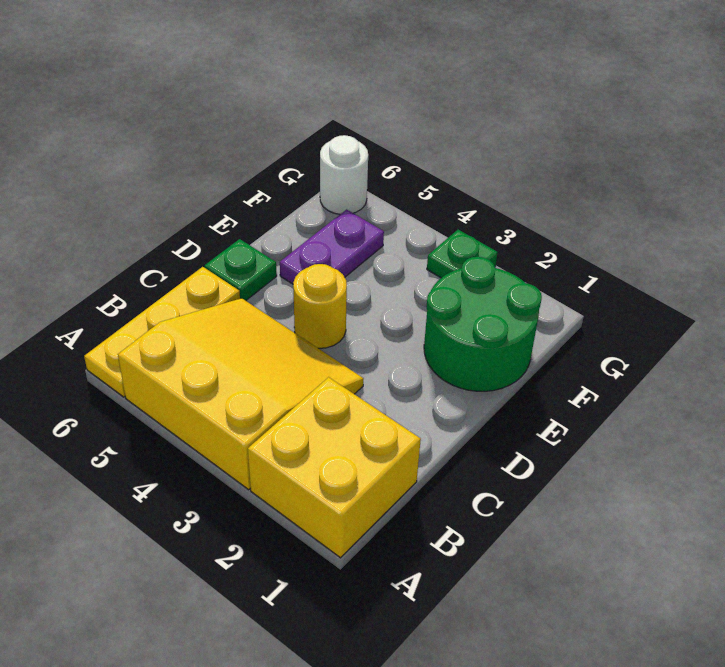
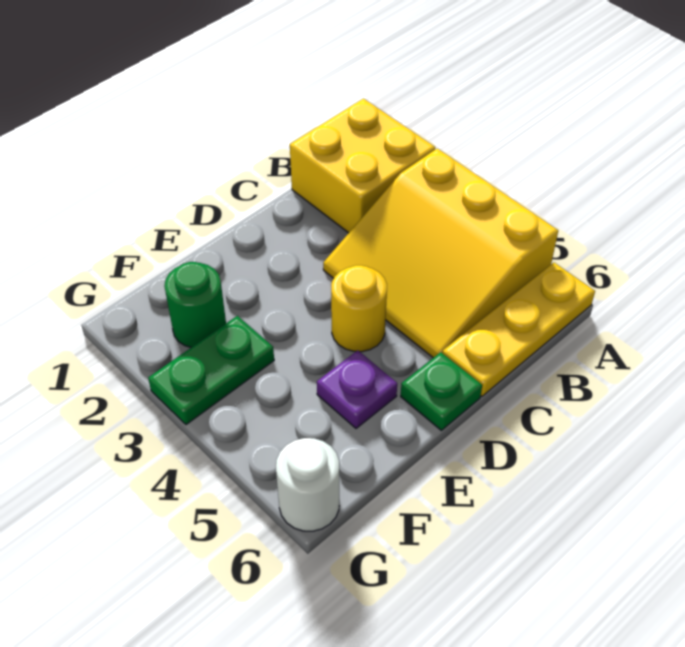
green round brick E1:F2 level 1 -> green round brick F2 level 1
purple plate E5:F5 level 1 -> purple plate E5 level 1
green plate G3 level 1 -> green plate F3:G3 level 1

